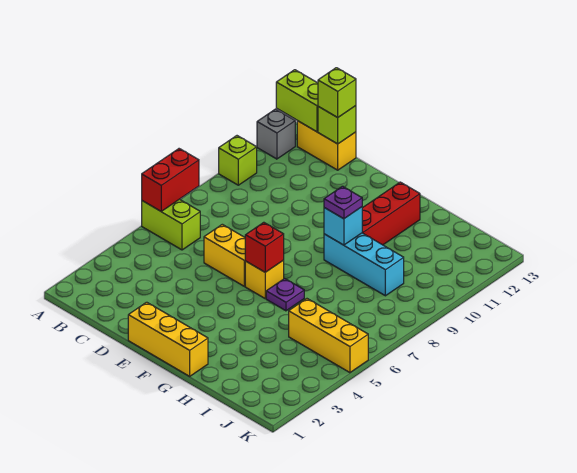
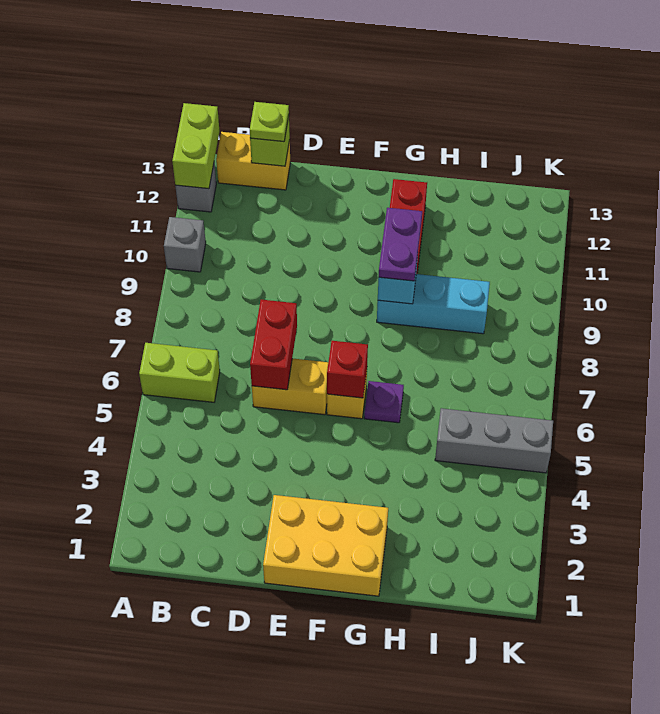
red brick A6:A7 level 2 -> red brick D6:D7 level 2
lime brick A10 level 1 -> grey brick A10 level 1
lime brick A13:B13 level 2 -> lime brick A12:A13 level 2
lime brick C13 level 3 -> lime plate C13 level 3
yellow brick E1:G1 level 1 -> yellow brick E1:G2 level 1
purple plate G9 level 3 -> purple plate G9:G10 level 3
yellow brick I5:K5 level 1 -> grey brick I5:K5 level 1

